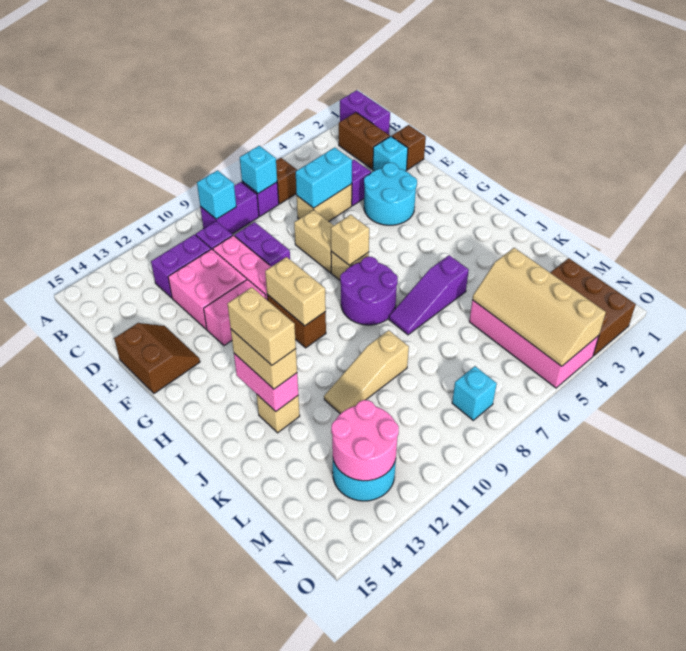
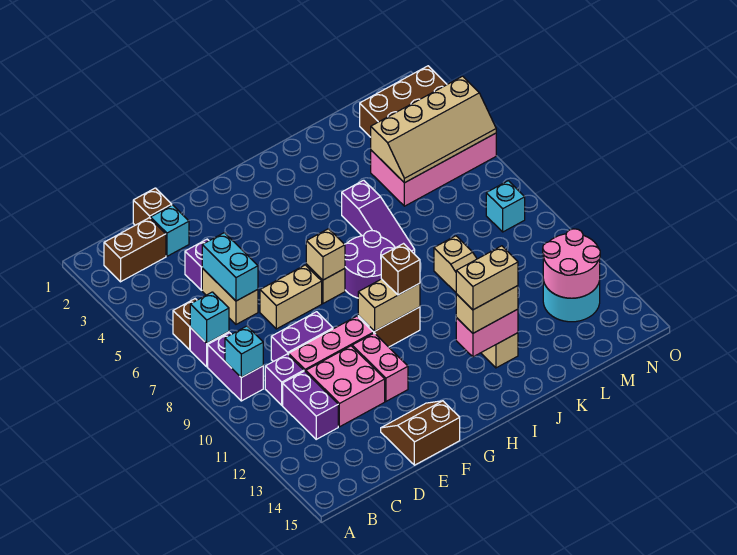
purple brick A1:B1 level 1 -> none
cyan round brick E3:F4 level 1 -> none
none -> brown brick H10 level 3

